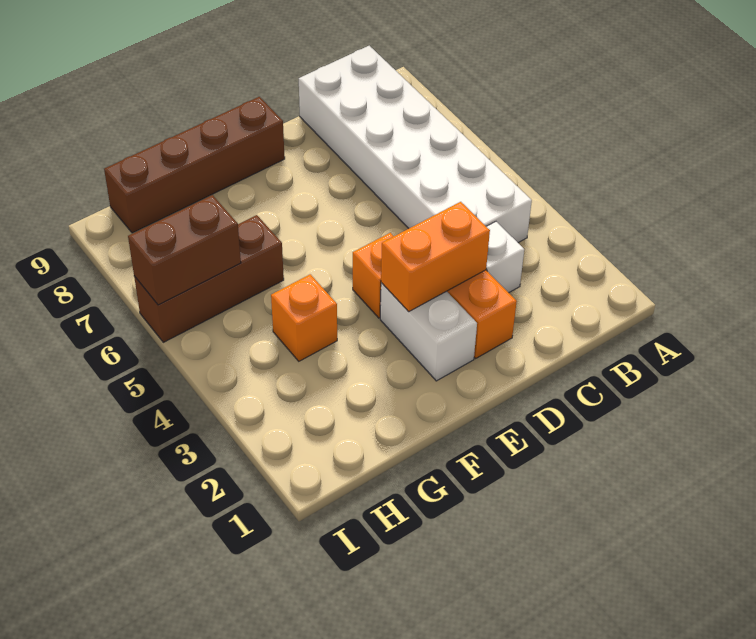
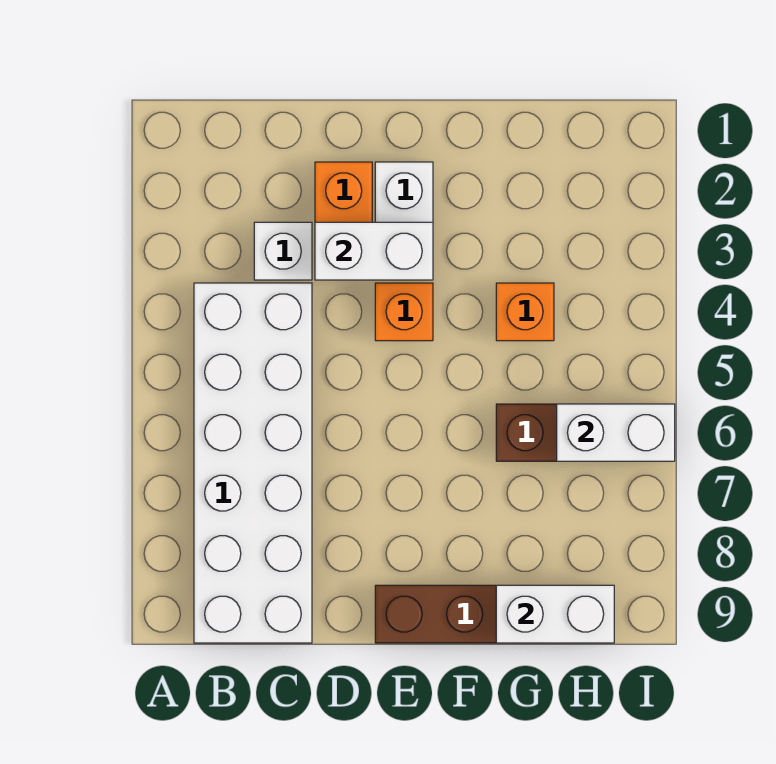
orange brick D3:E3 level 2 -> white brick D3:E3 level 2
none -> white brick G9:H9 level 2
brown brick H6:I6 level 2 -> white brick H6:I6 level 2

